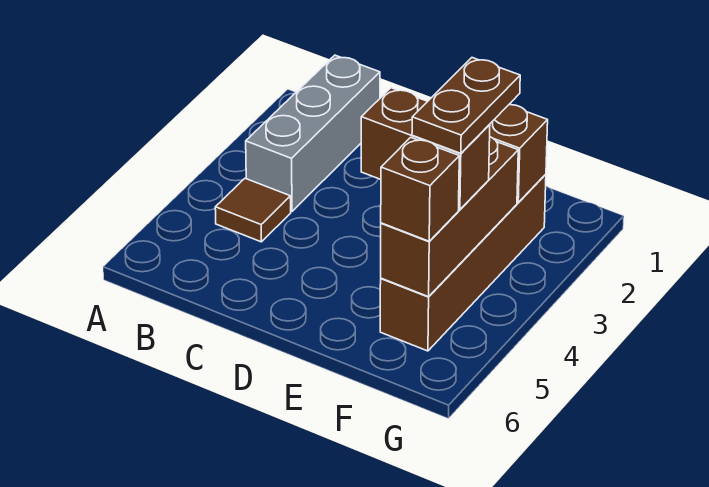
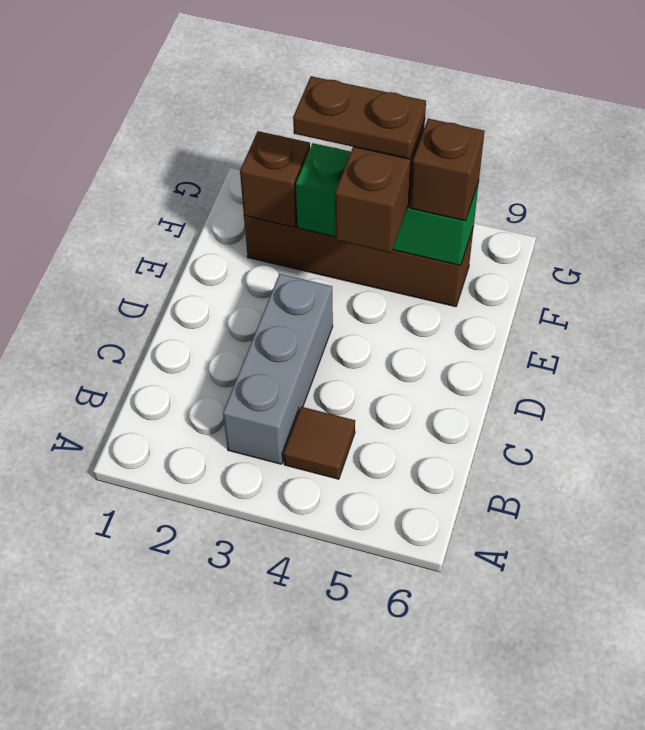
grey brick B1:B3 level 1 -> grey brick B3:D3 level 1
brown brick F3:F5 level 2 -> green brick F3:F5 level 2

